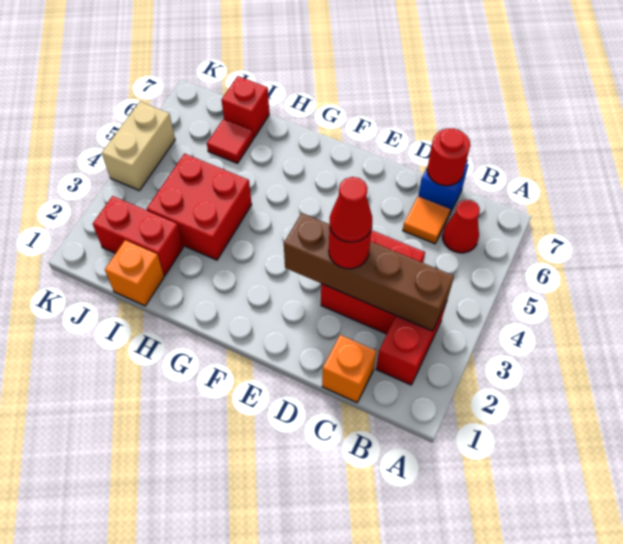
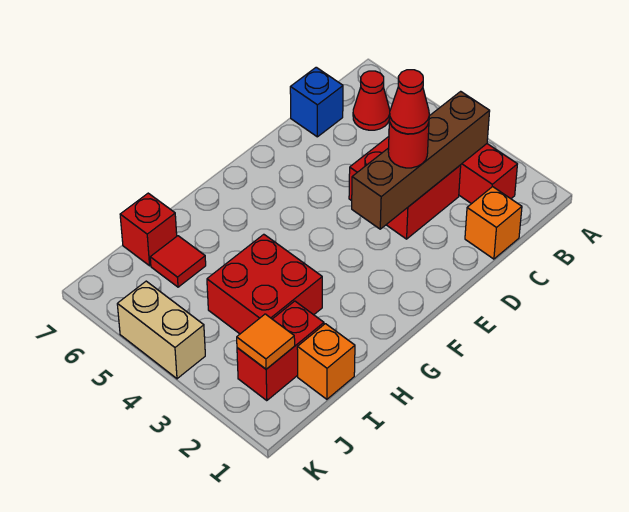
orange tile C6 level 1 -> orange tile J2 level 2
red round brick C7 level 2 -> none

